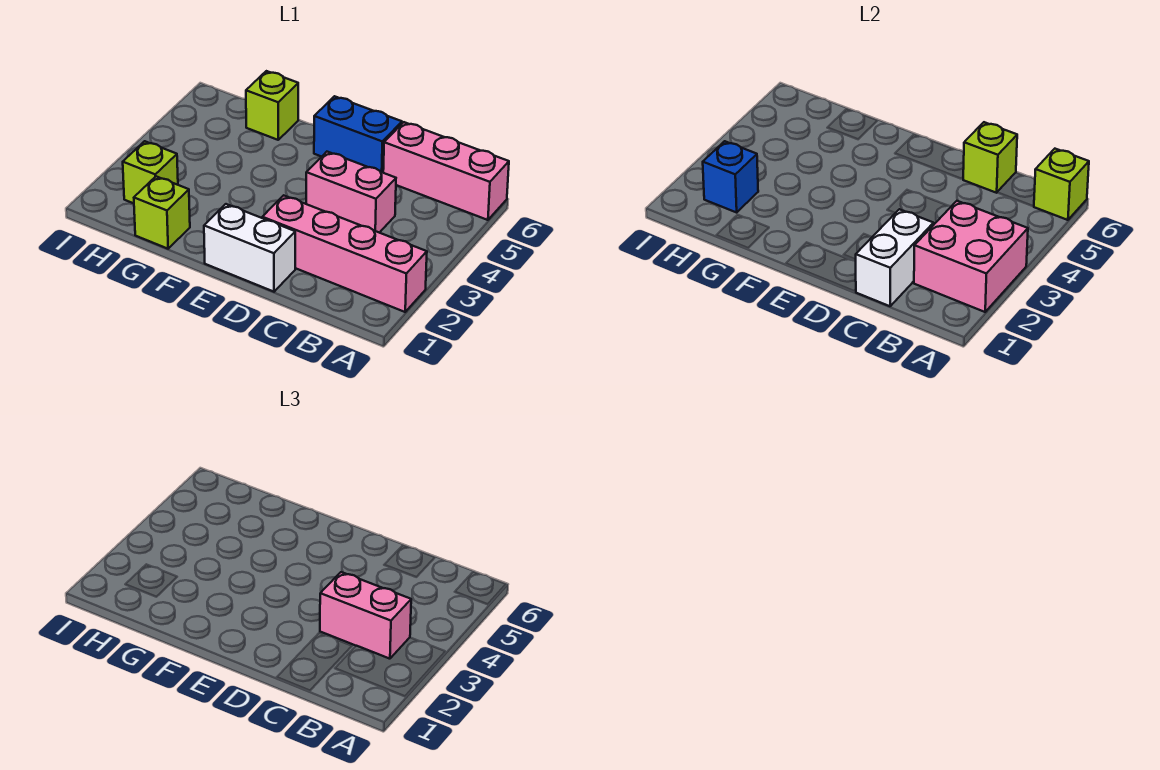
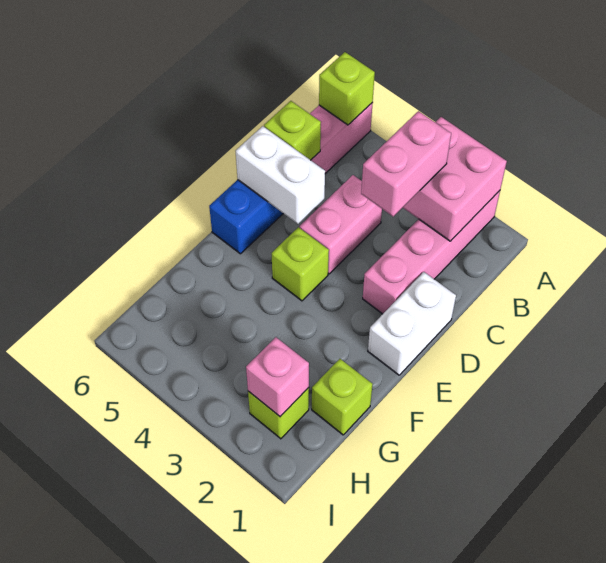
white brick C1:C2 level 2 -> white brick D5:D6 level 2
lime brick G6 level 1 -> lime brick E4 level 1
blue brick H2 level 2 -> pink brick H2 level 2

